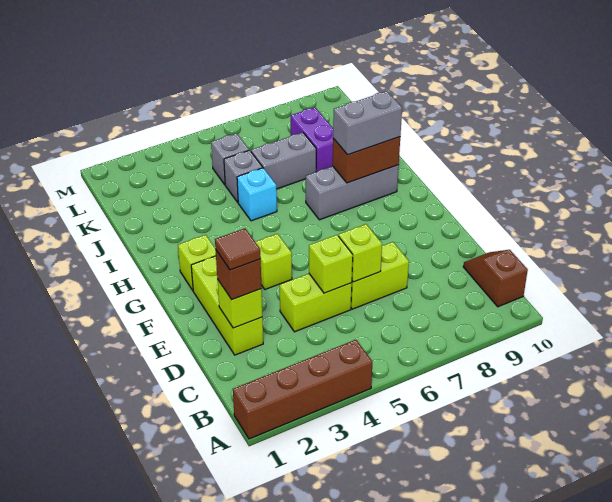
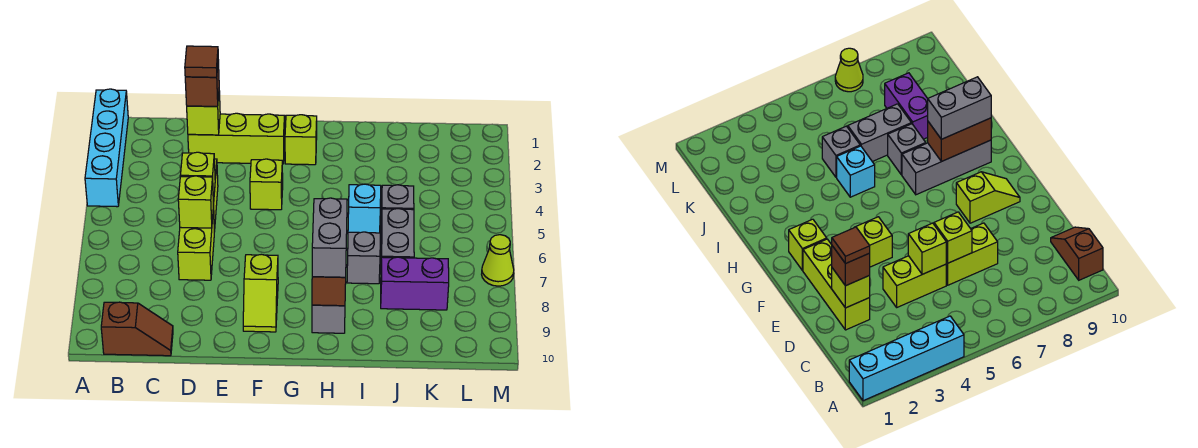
brown brick A1:A4 level 1 -> cyan brick A1:A4 level 1
none -> lime slope F8:F9 level 1 top 8
grey brick K5 level 1 -> grey brick I7 level 1
none -> lime cone M7 level 1

